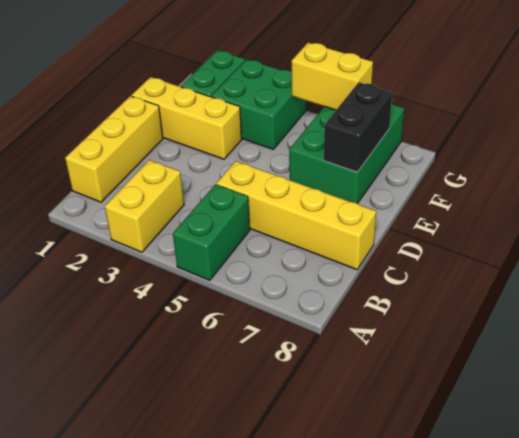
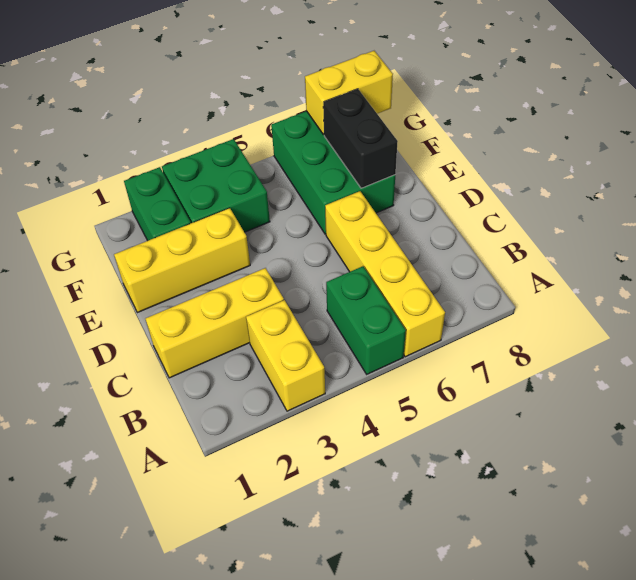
yellow brick B1:D1 level 1 -> yellow brick C1:C3 level 1
yellow brick C5:C8 level 1 -> yellow brick A6:D6 level 1
yellow brick G5:G6 level 2 -> yellow brick G7:G8 level 2

